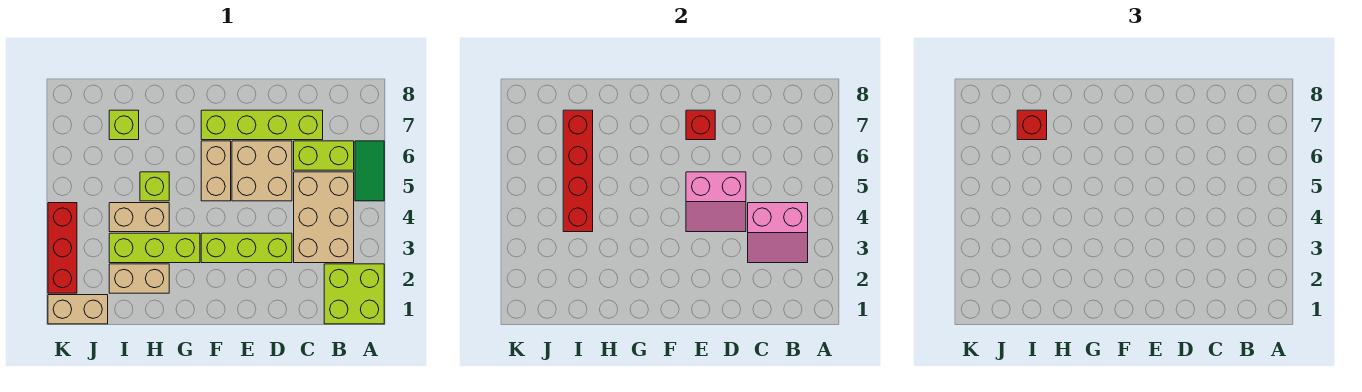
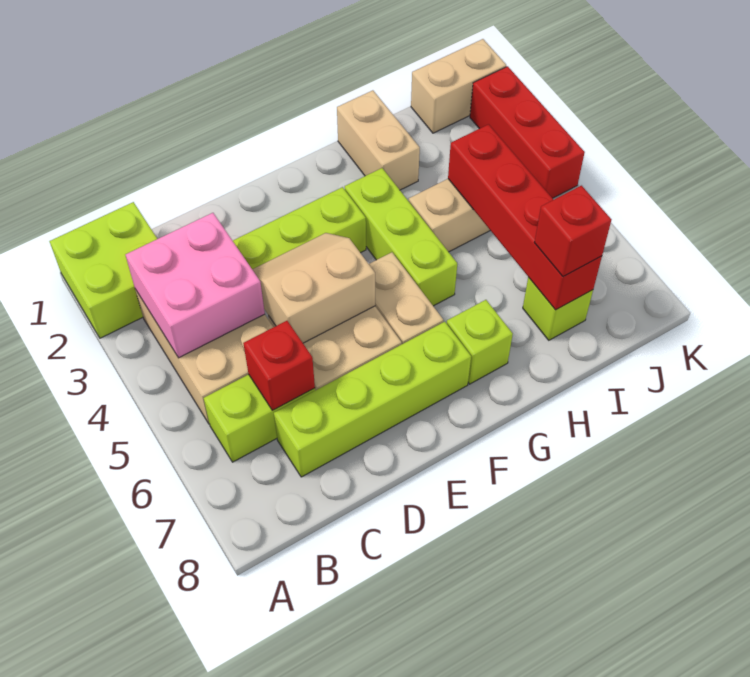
green tile A5:A6 level 1 -> none
pink slope B3:C4 level 2 top 4 -> pink brick B3:C4 level 2
pink slope D4:E5 level 2 top 5 -> tan slope D4:E5 level 2 top 5
red brick E7 level 2 -> red brick C6 level 2
lime brick G3:I3 level 1 -> lime brick G3:G5 level 1
tan brick H2:I2 level 1 -> tan brick H1:H2 level 1
lime brick H5 level 1 -> lime brick G7 level 1

